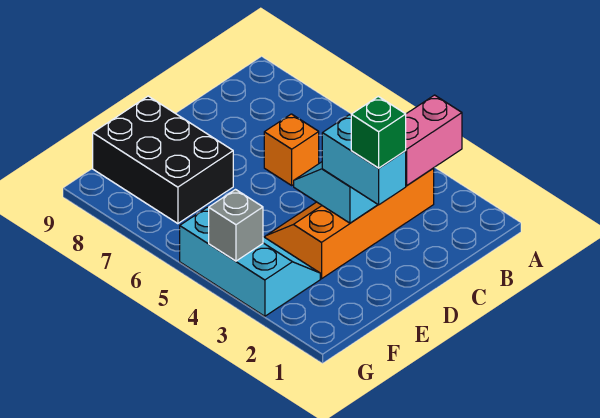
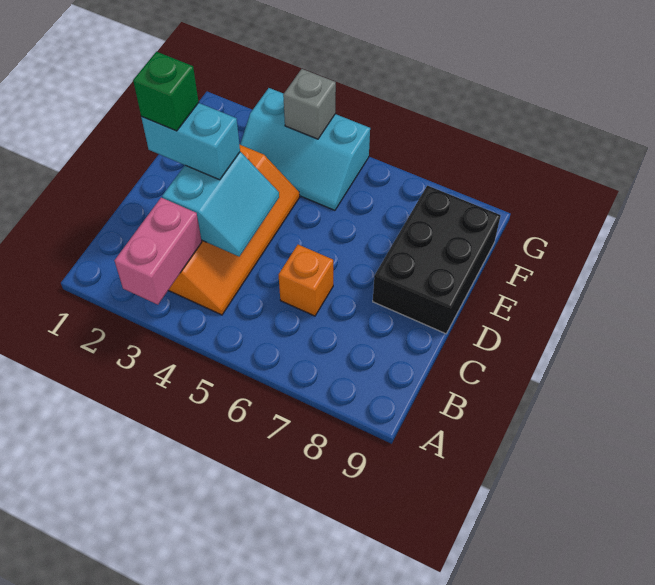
black brick E7:F9 level 1 -> black brick D8:F9 level 1

